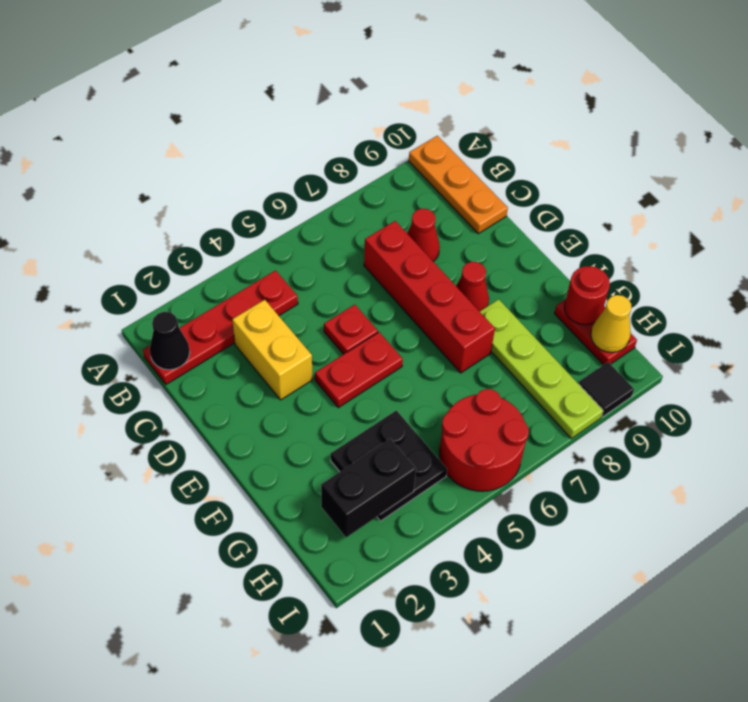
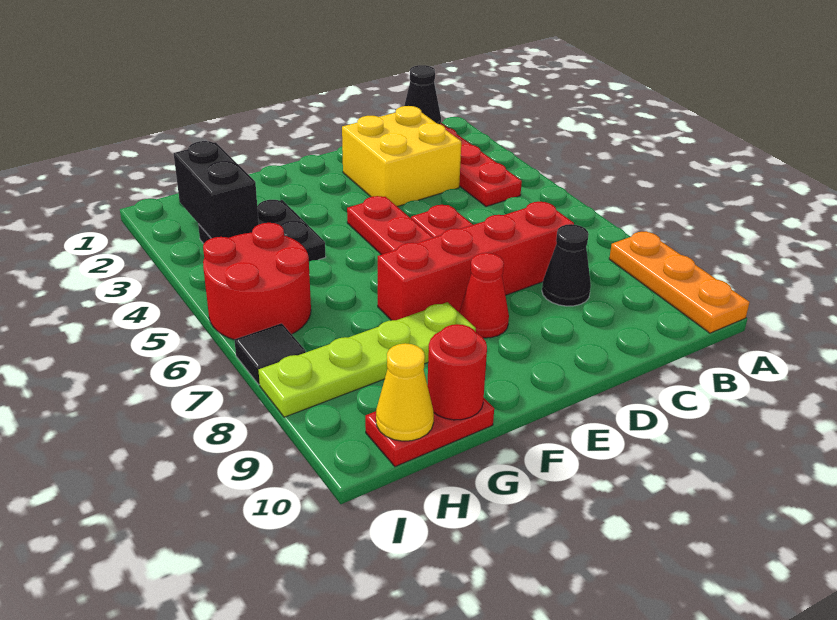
orange plate A10:C10 level 1 -> orange plate A8:A10 level 1
yellow brick C3:D3 level 1 -> yellow brick C2:D3 level 1
red cone C8 level 1 -> black cone C8 level 1
black tile I9 level 1 -> black tile I7 level 1

